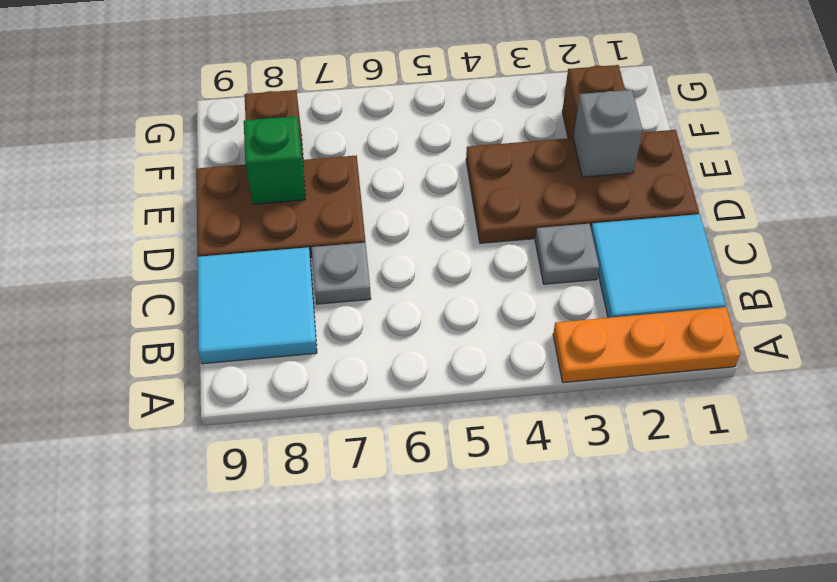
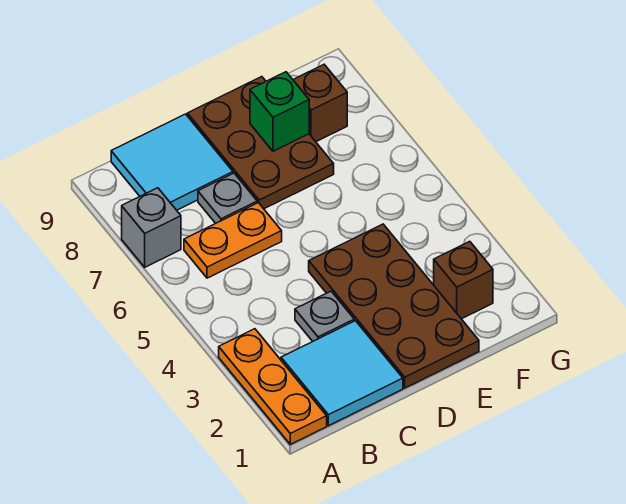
none -> orange plate B6:C6 level 1
grey brick E2 level 2 -> grey brick A7 level 1

